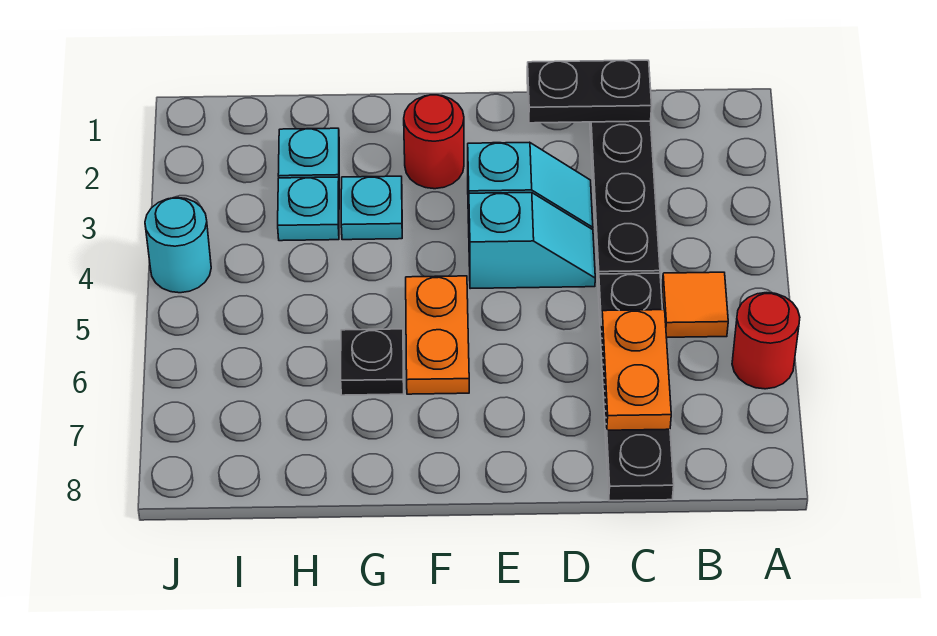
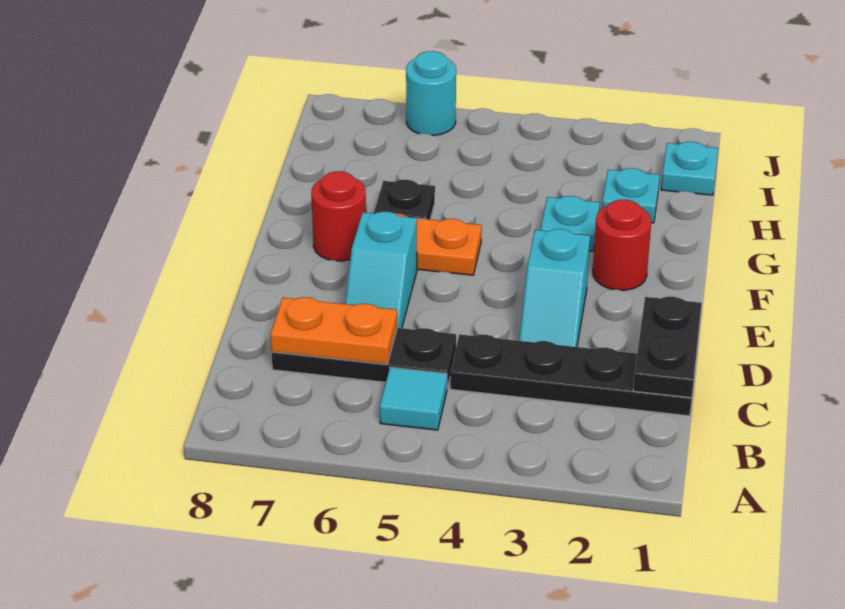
red round brick A6 level 1 -> red round brick F7 level 1
orange tile B5 level 1 -> cyan tile B5 level 1
black plate C5:C8 level 1 -> black plate C5:C7 level 1
cyan slope D4:E4 level 1 top E -> cyan slope D6:E6 level 1 top E
cyan plate H3 level 1 -> cyan plate I1 level 1
cyan round brick J4 level 1 -> cyan round brick J6 level 1

